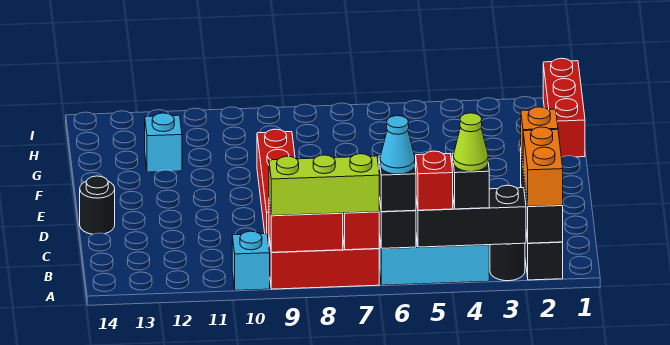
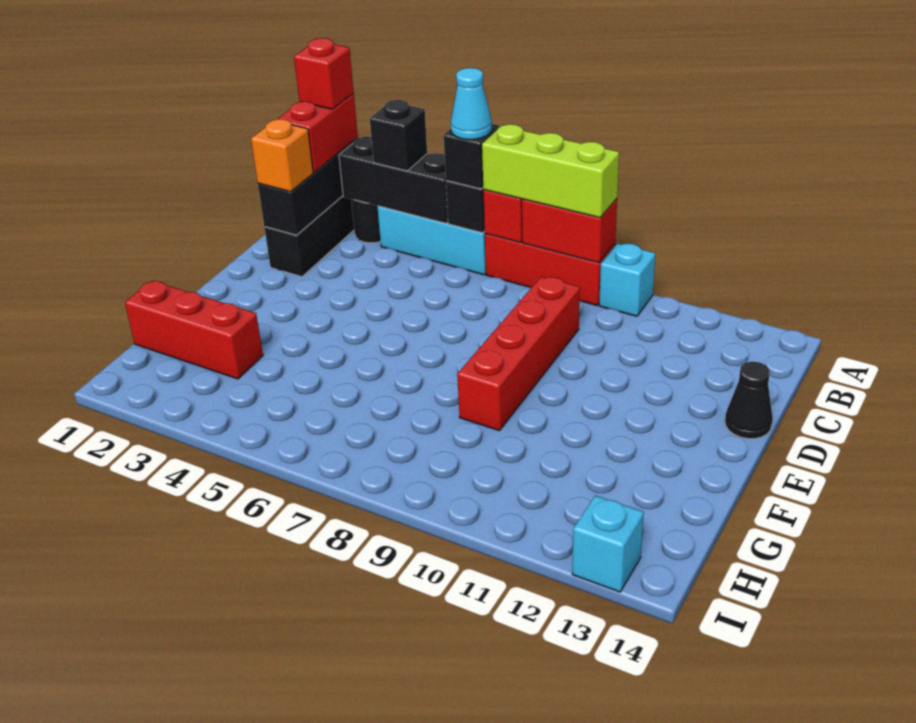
orange brick A2:B2 level 3 -> red brick A2:B2 level 3
lime cone A4 level 4 -> none
red brick A5 level 3 -> red brick A2 level 4
black round brick D14 level 1 -> black cone D14 level 1
red brick G1:I1 level 1 -> red brick G1:G3 level 1
cyan brick G12 level 1 -> cyan brick I13 level 1

